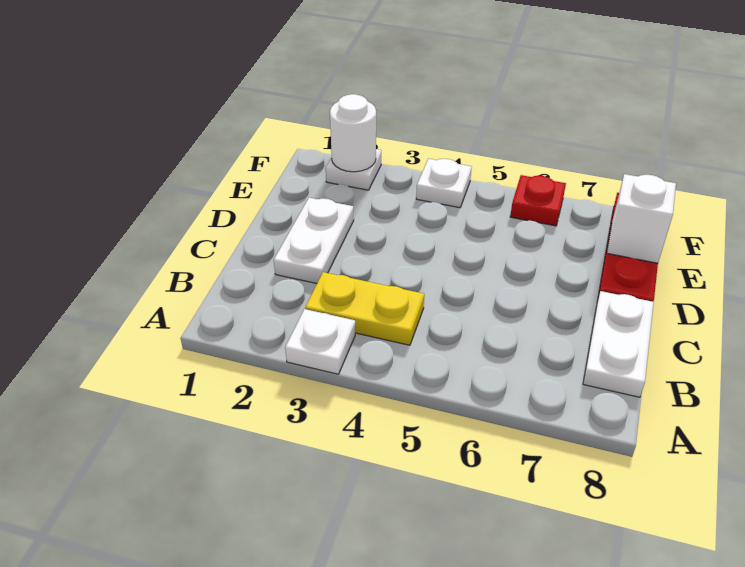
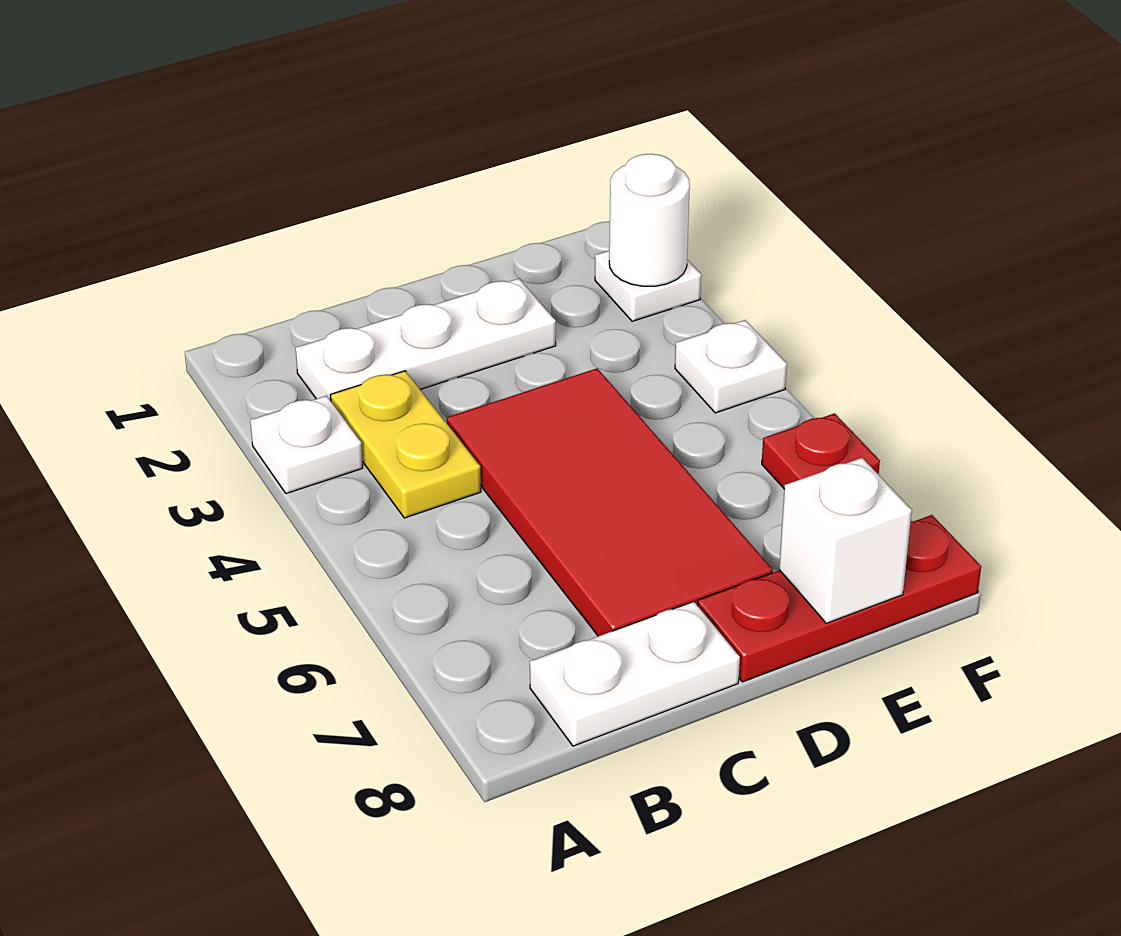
white plate C2:D2 level 1 -> white plate B2:D2 level 1
none -> red tile C4:D7 level 1

